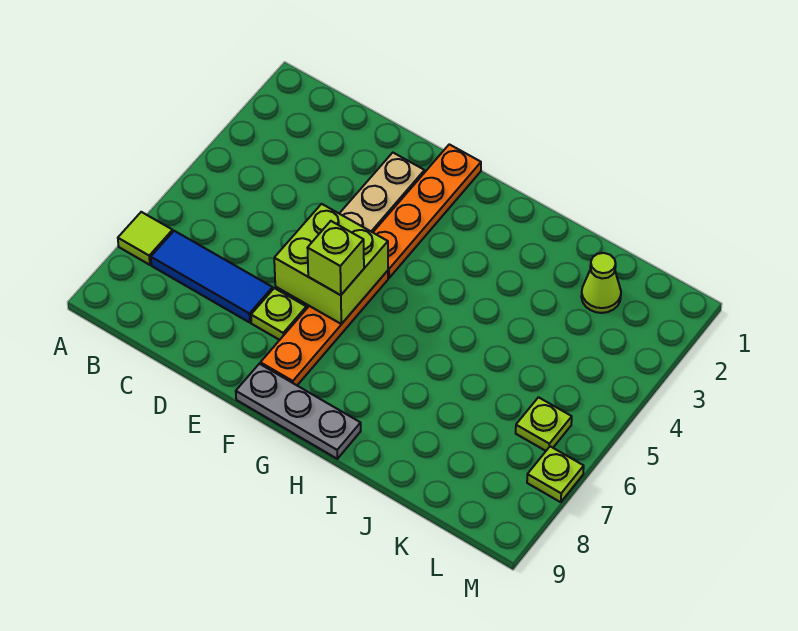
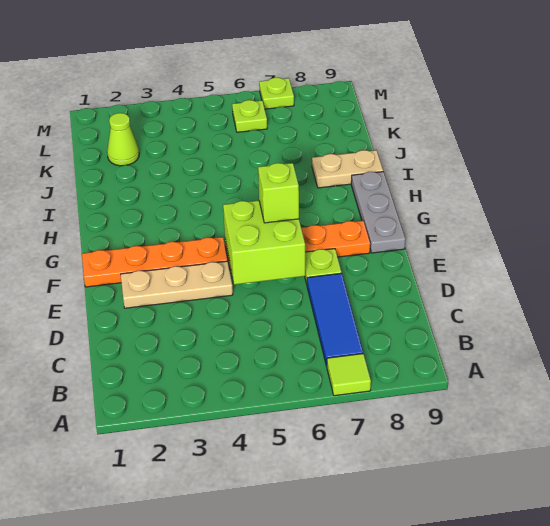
none -> tan plate I8:I9 level 1

